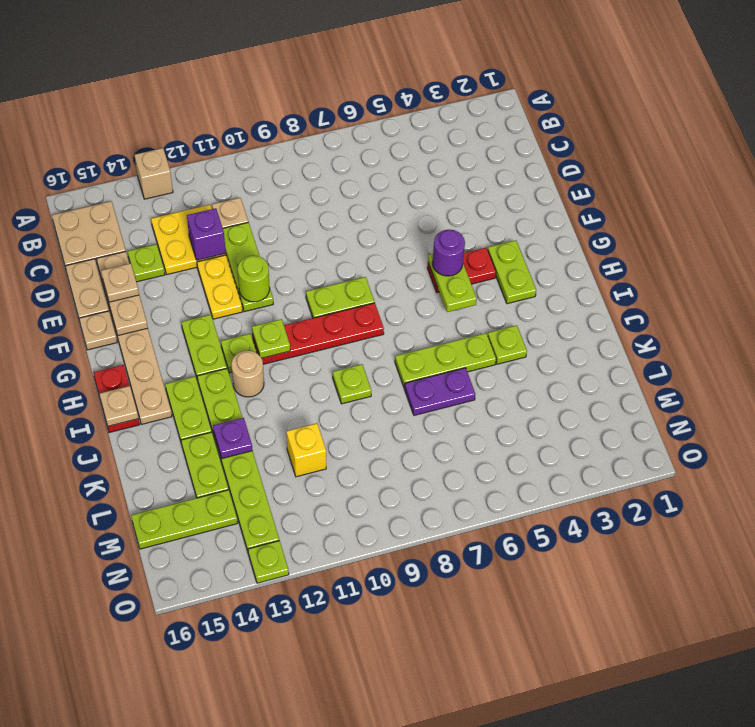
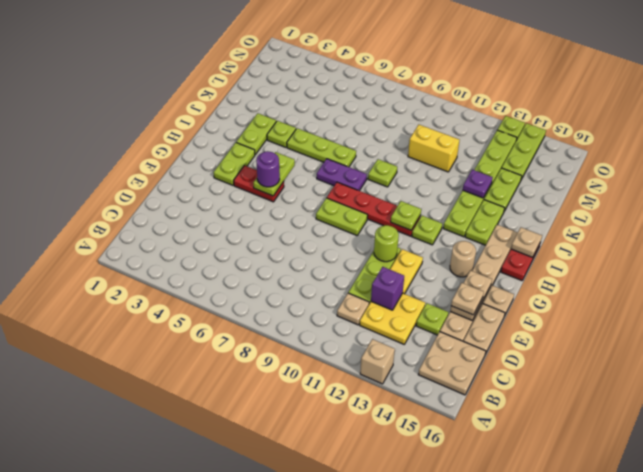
lime plate G13:H13 level 1 -> lime plate I3:J3 level 1
tan round brick I12 level 1 -> tan round brick G14 level 1
purple plate K6:K7 level 1 -> purple plate I7:I8 level 1
yellow brick L11 level 1 -> yellow brick L10:L11 level 1
lime plate M14:M16 level 1 -> lime plate M14:O14 level 1

